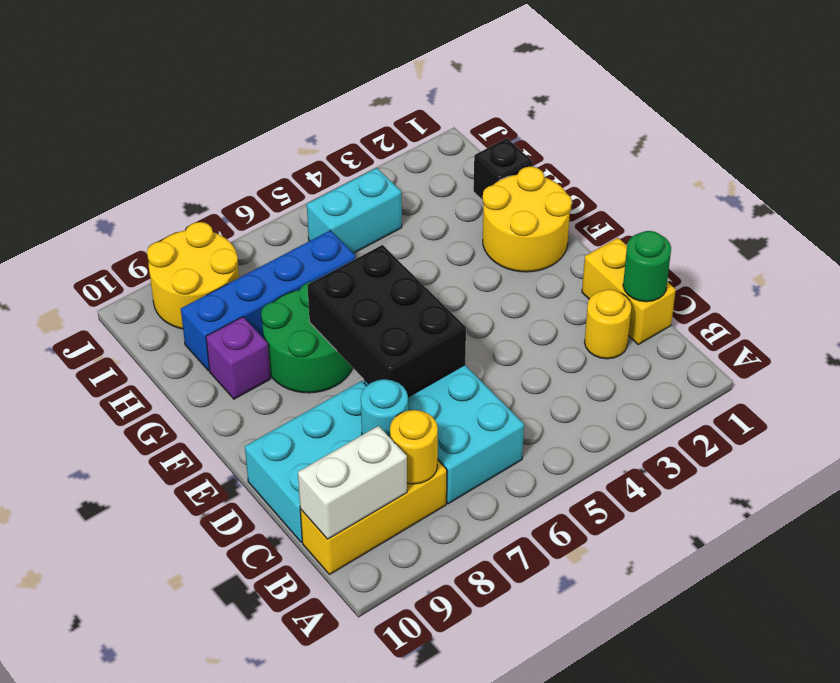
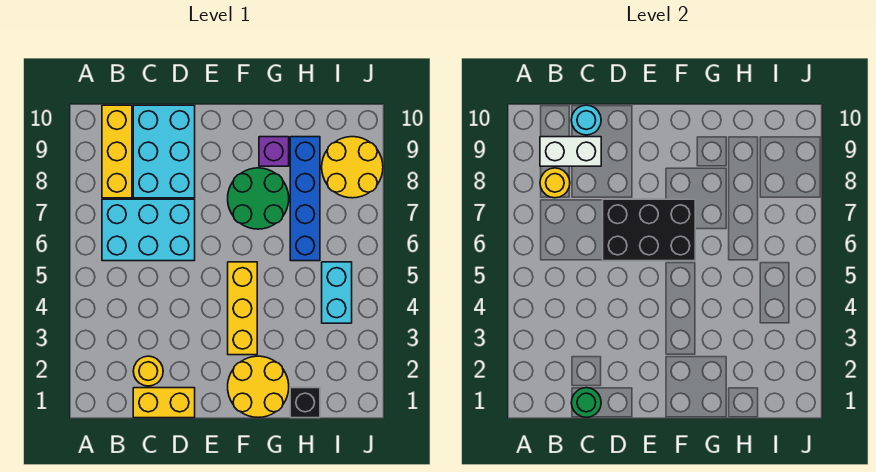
white brick B9:B10 level 2 -> white brick B9:C9 level 2
cyan round brick C8 level 2 -> cyan round brick C10 level 2
none -> yellow brick F3:F5 level 1

